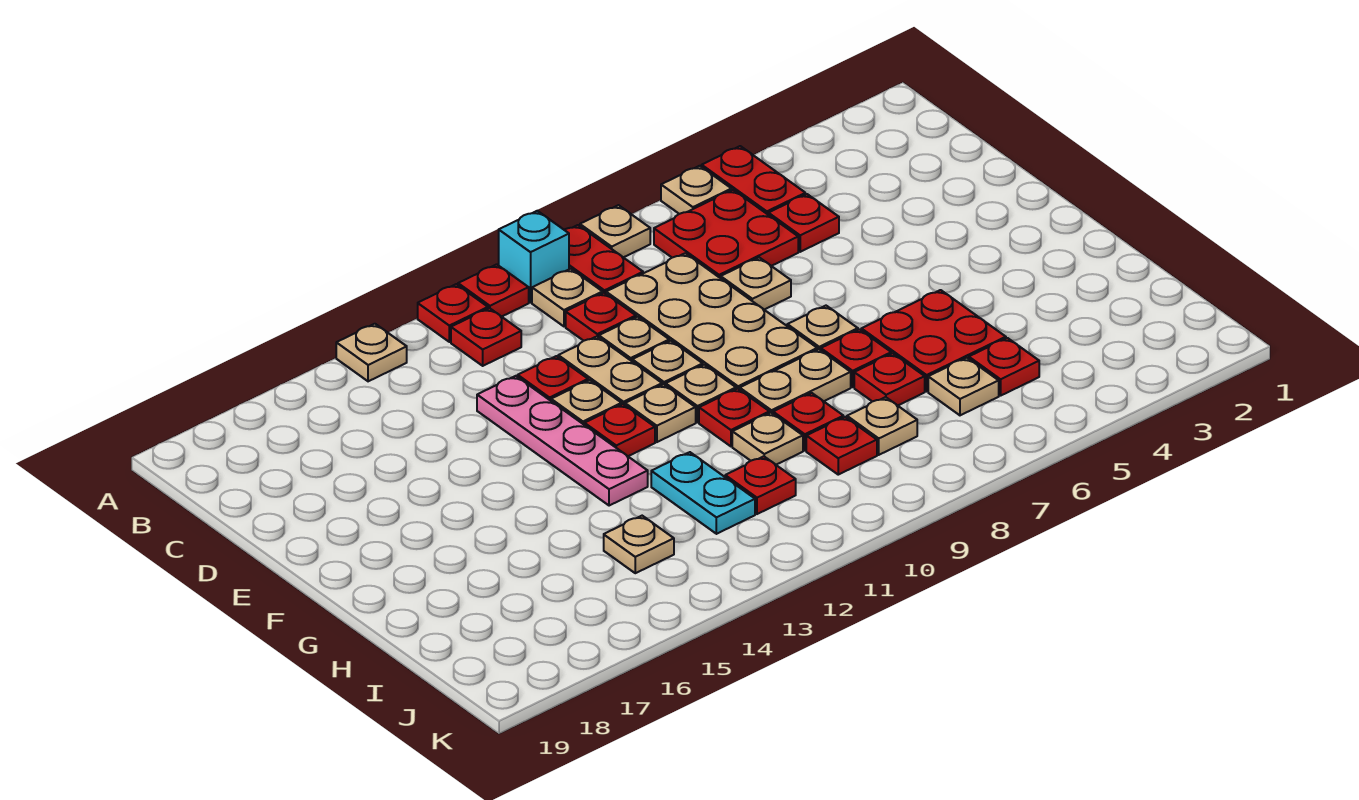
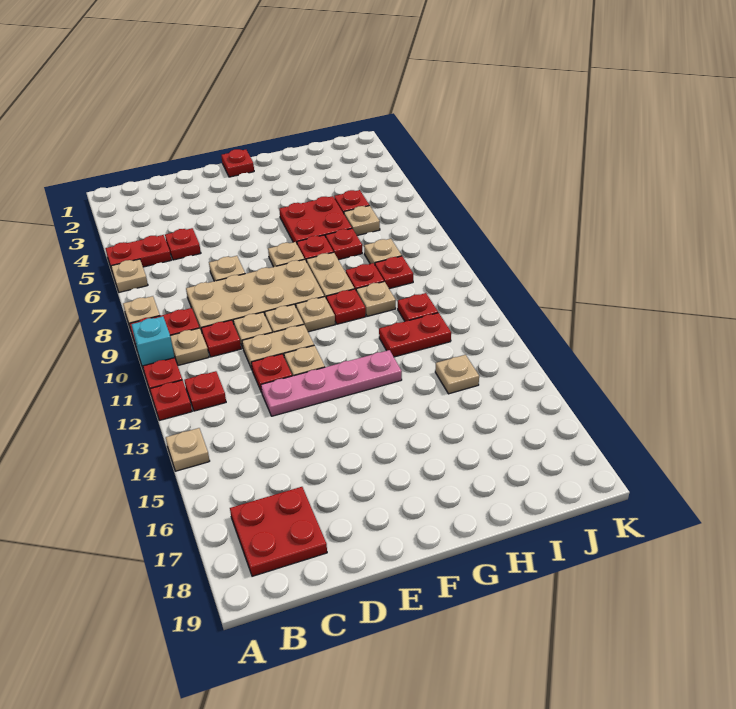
red plate B6:C7 level 1 -> red plate B17:C18 level 1
tan plate F11 level 1 -> none
red plate F12 level 1 -> red plate F1 level 1
cyan plate H12:I12 level 1 -> red plate H12:I12 level 1

